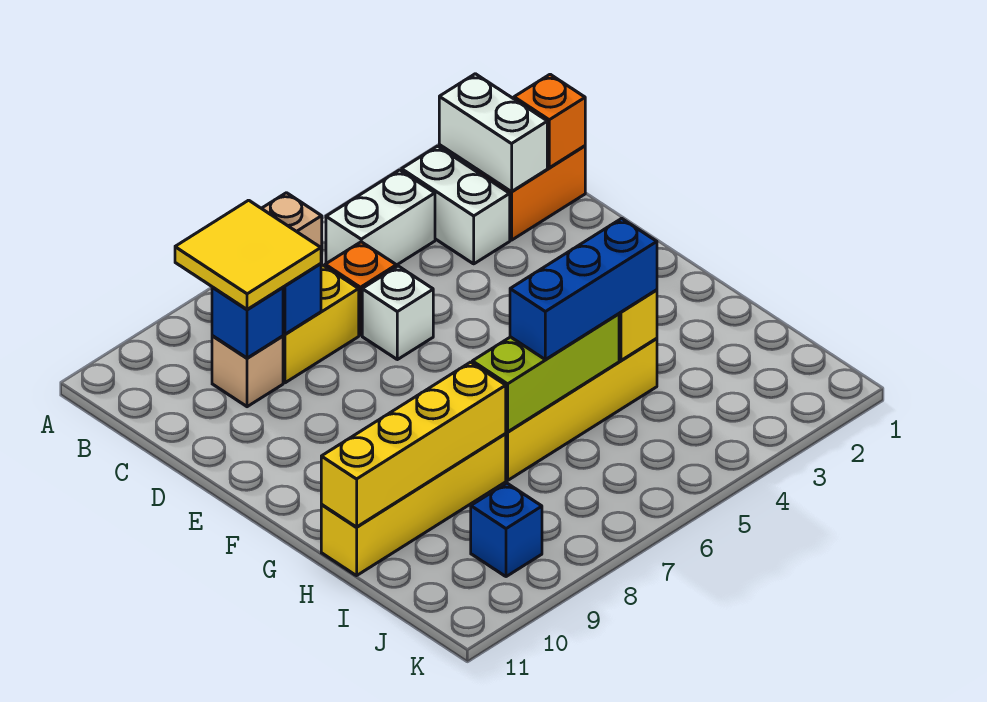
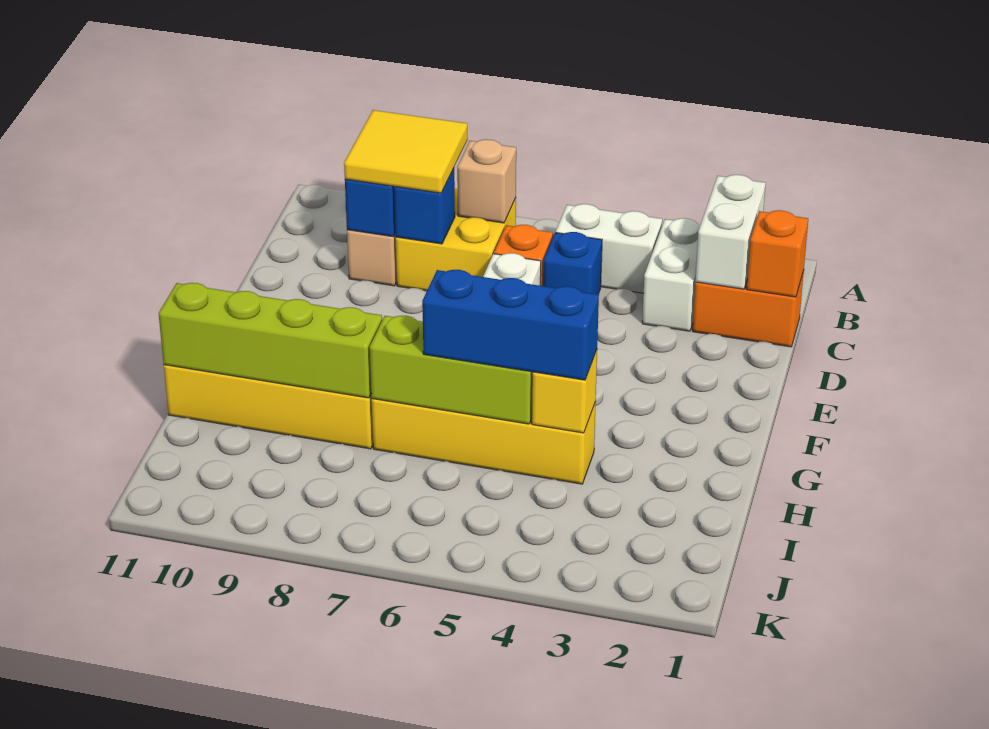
yellow brick H8:H11 level 2 -> lime brick H8:H11 level 2
blue brick J9 level 1 -> blue brick C5 level 1

